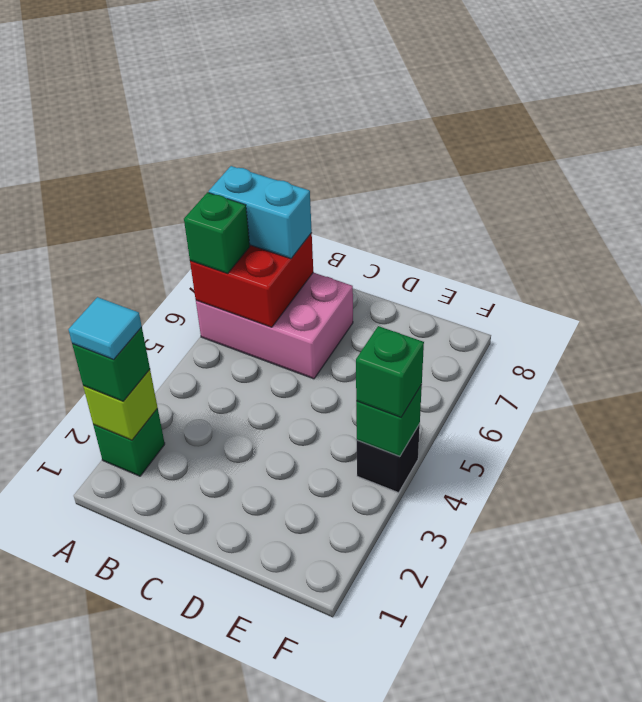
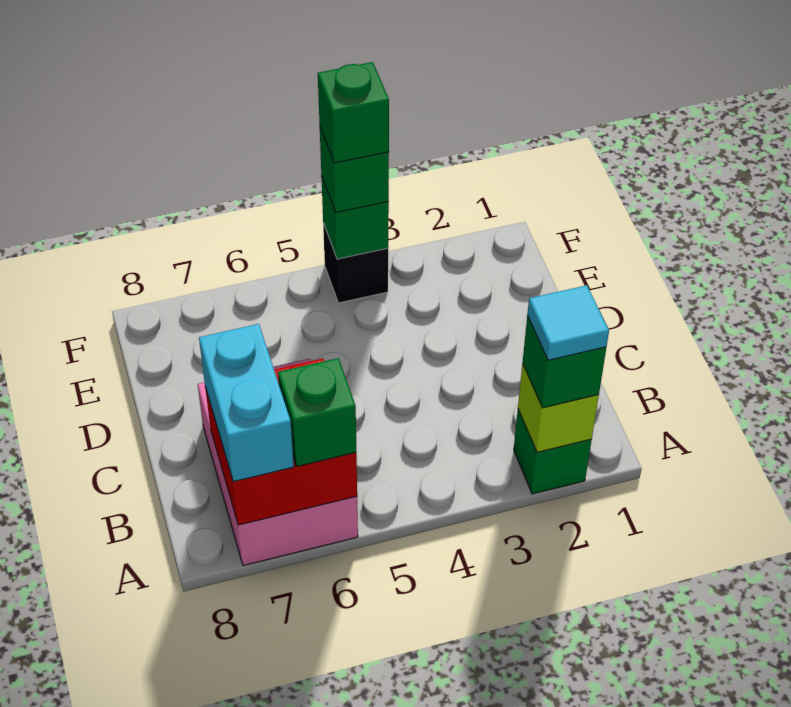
none -> green brick F4 level 4

